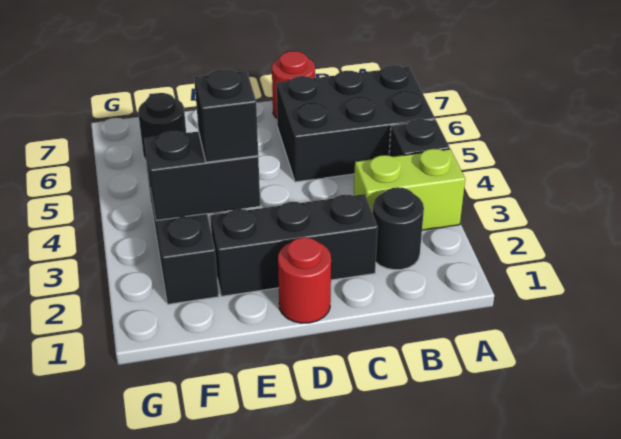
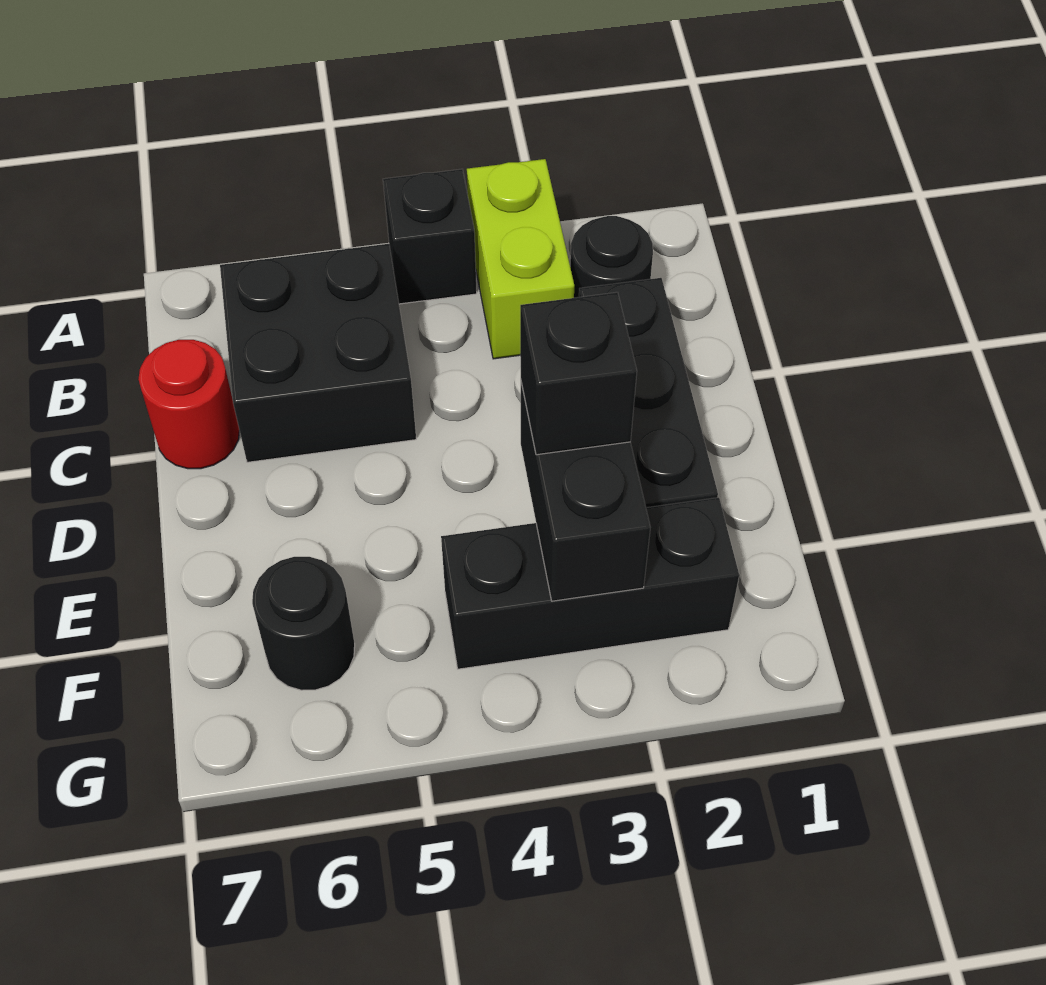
black brick A5:C6 level 1 -> black brick B5:C6 level 1
red round brick D1 level 1 -> none

